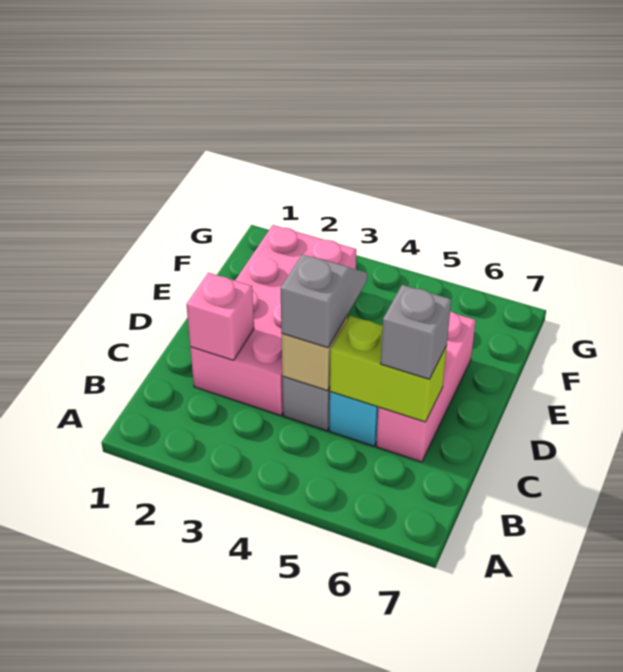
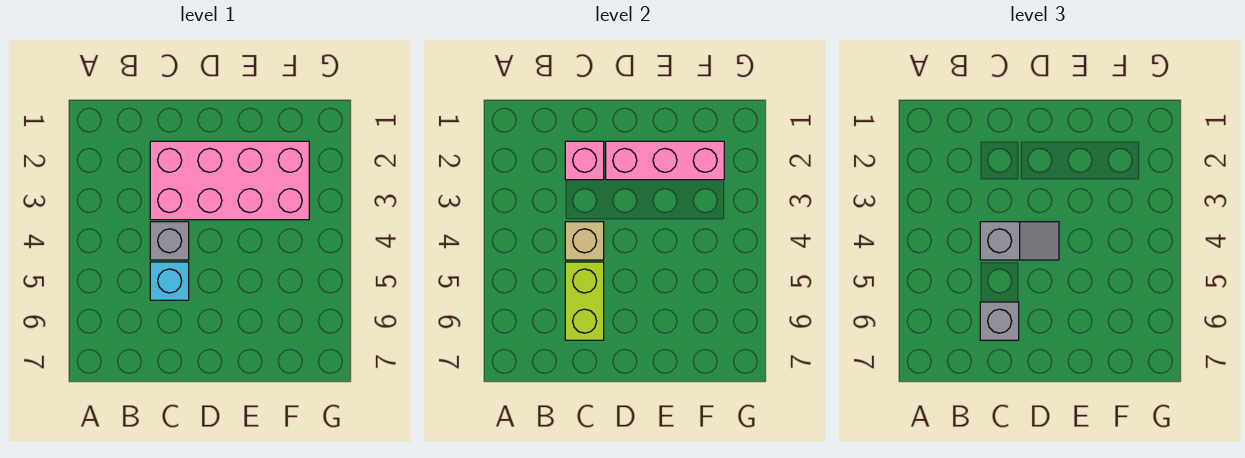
pink brick C6:E6 level 1 -> pink brick D2:F2 level 2

